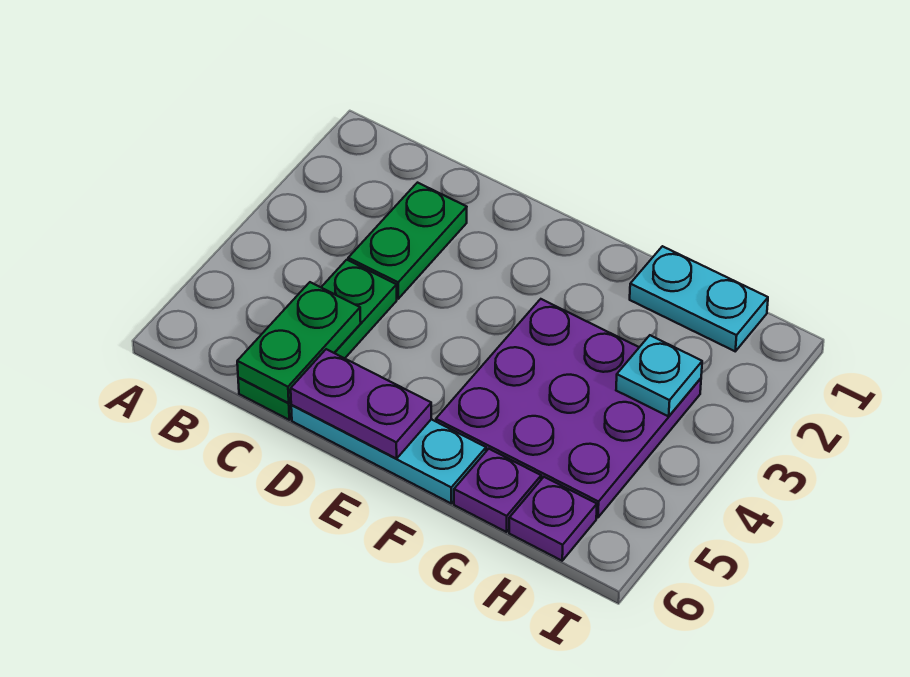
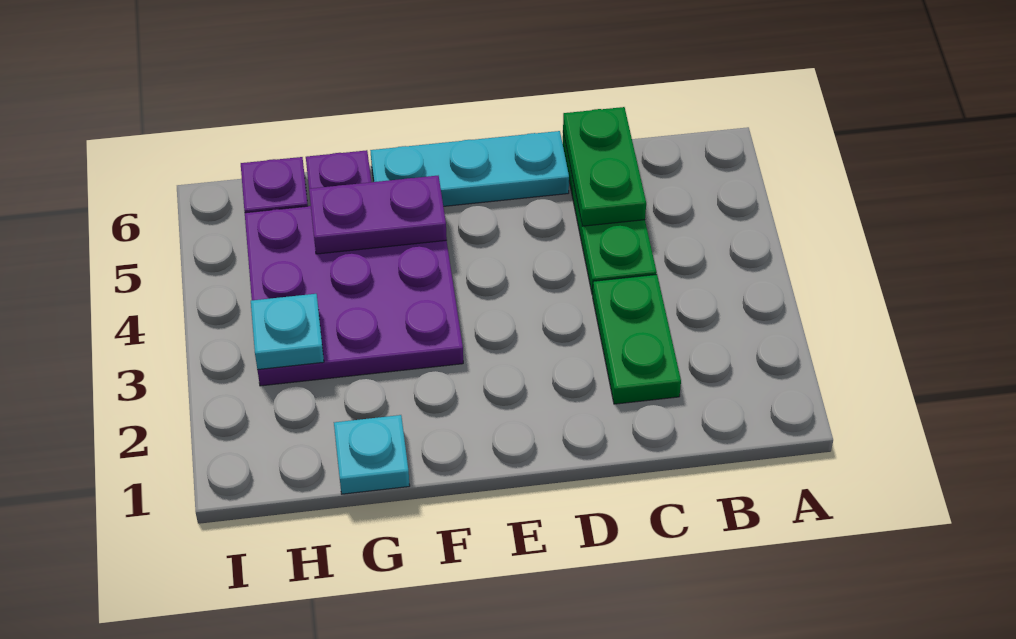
purple plate D6:E6 level 2 -> purple plate F5:G5 level 2
cyan plate G1:H1 level 1 -> cyan plate G1 level 1

